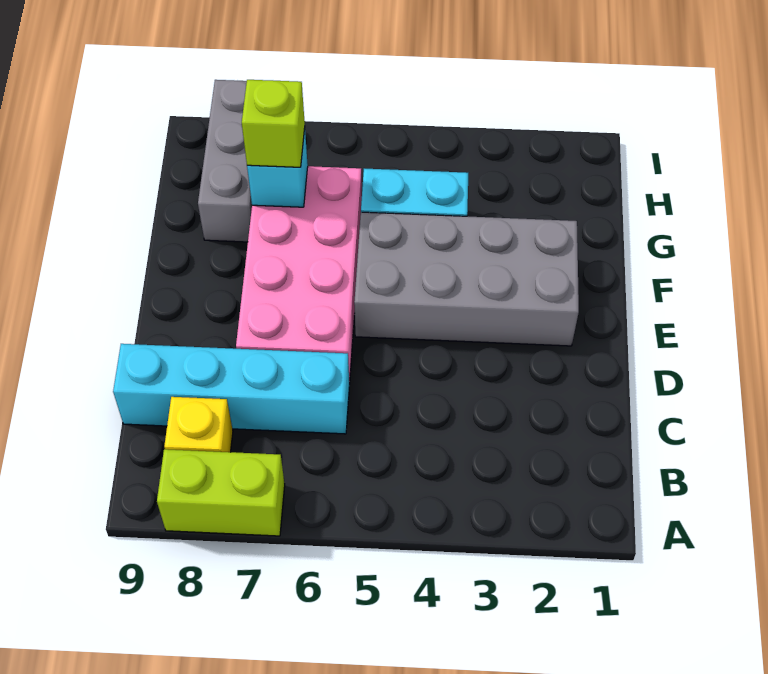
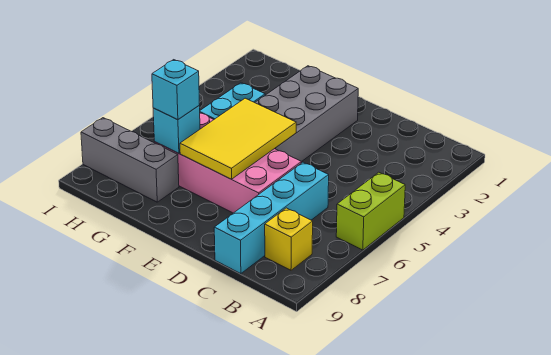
lime brick A7:A8 level 1 -> lime brick A5:A6 level 1
none -> yellow tile E5:F7 level 2
lime brick G7 level 3 -> cyan brick G7 level 3

